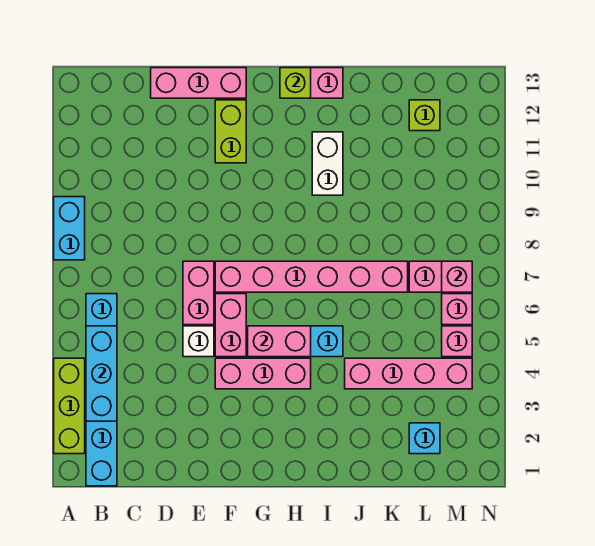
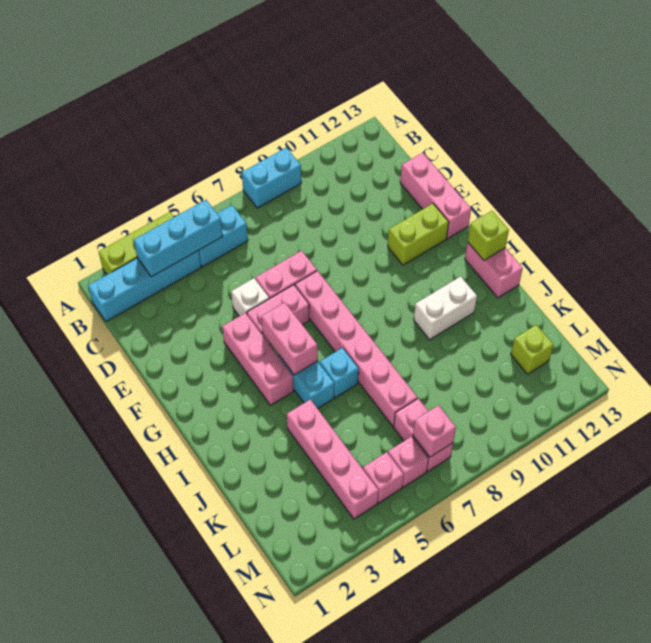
cyan brick L2 level 1 -> cyan brick I6 level 1

